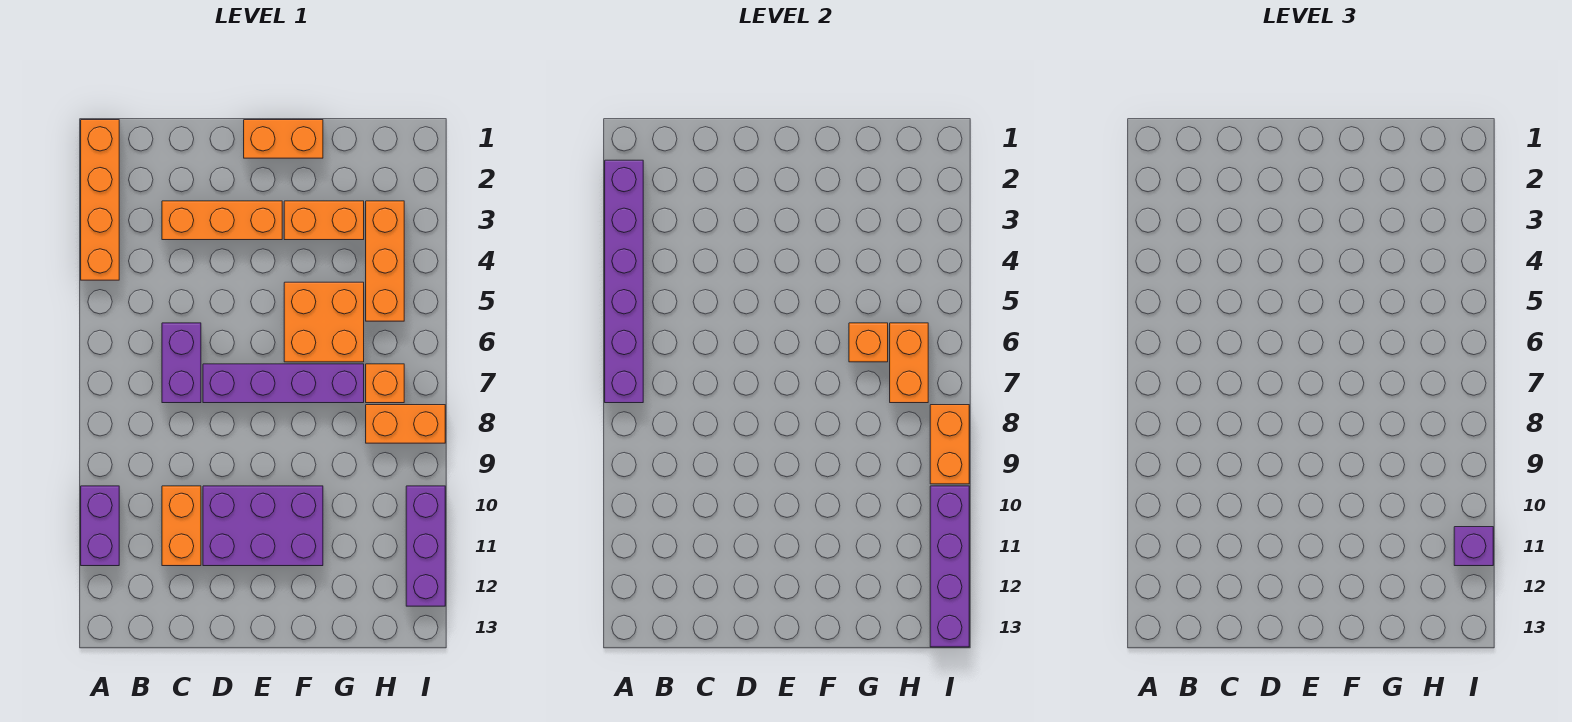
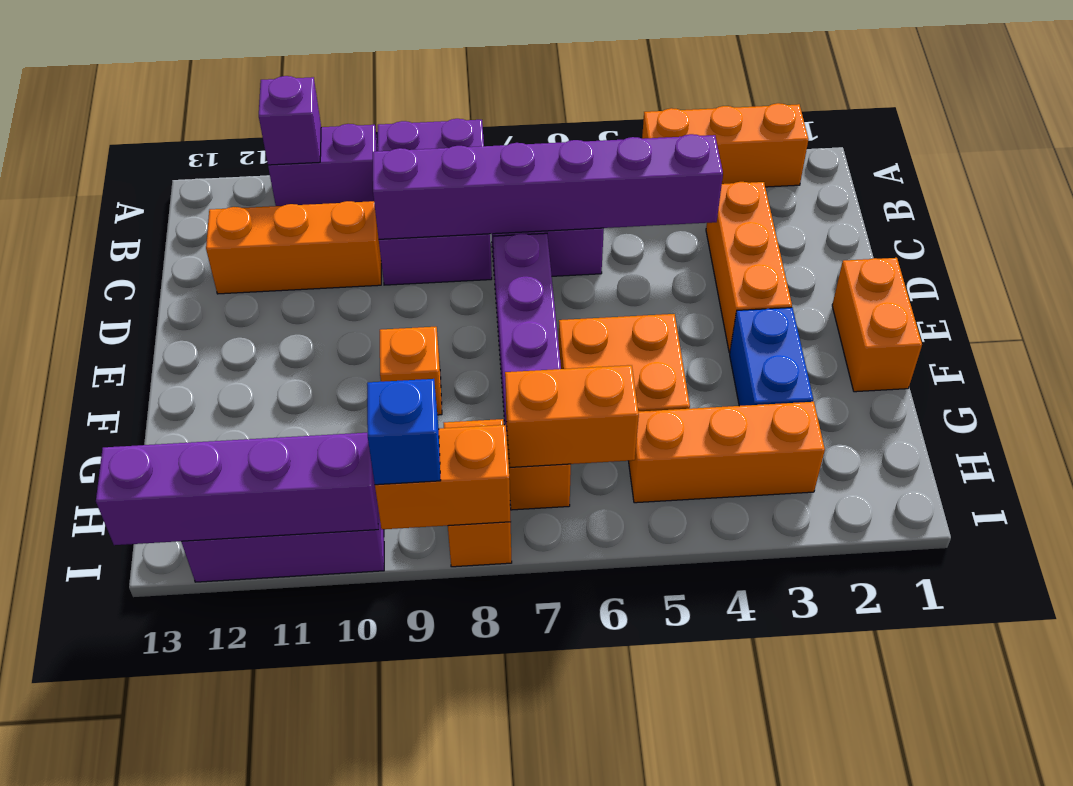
orange brick A1:A4 level 1 -> orange brick A2:A4 level 1
purple brick A2:A7 level 2 -> purple brick C4:C9 level 2
orange brick C10:C11 level 1 -> orange brick C10:C12 level 1
purple brick D10:F11 level 1 -> purple brick A8:C9 level 1
orange brick F3:G3 level 1 -> blue brick F3:G3 level 1
orange brick G6 level 2 -> orange brick F9 level 1
none -> blue brick I9 level 3
purple brick I11 level 3 -> purple brick A11 level 2

